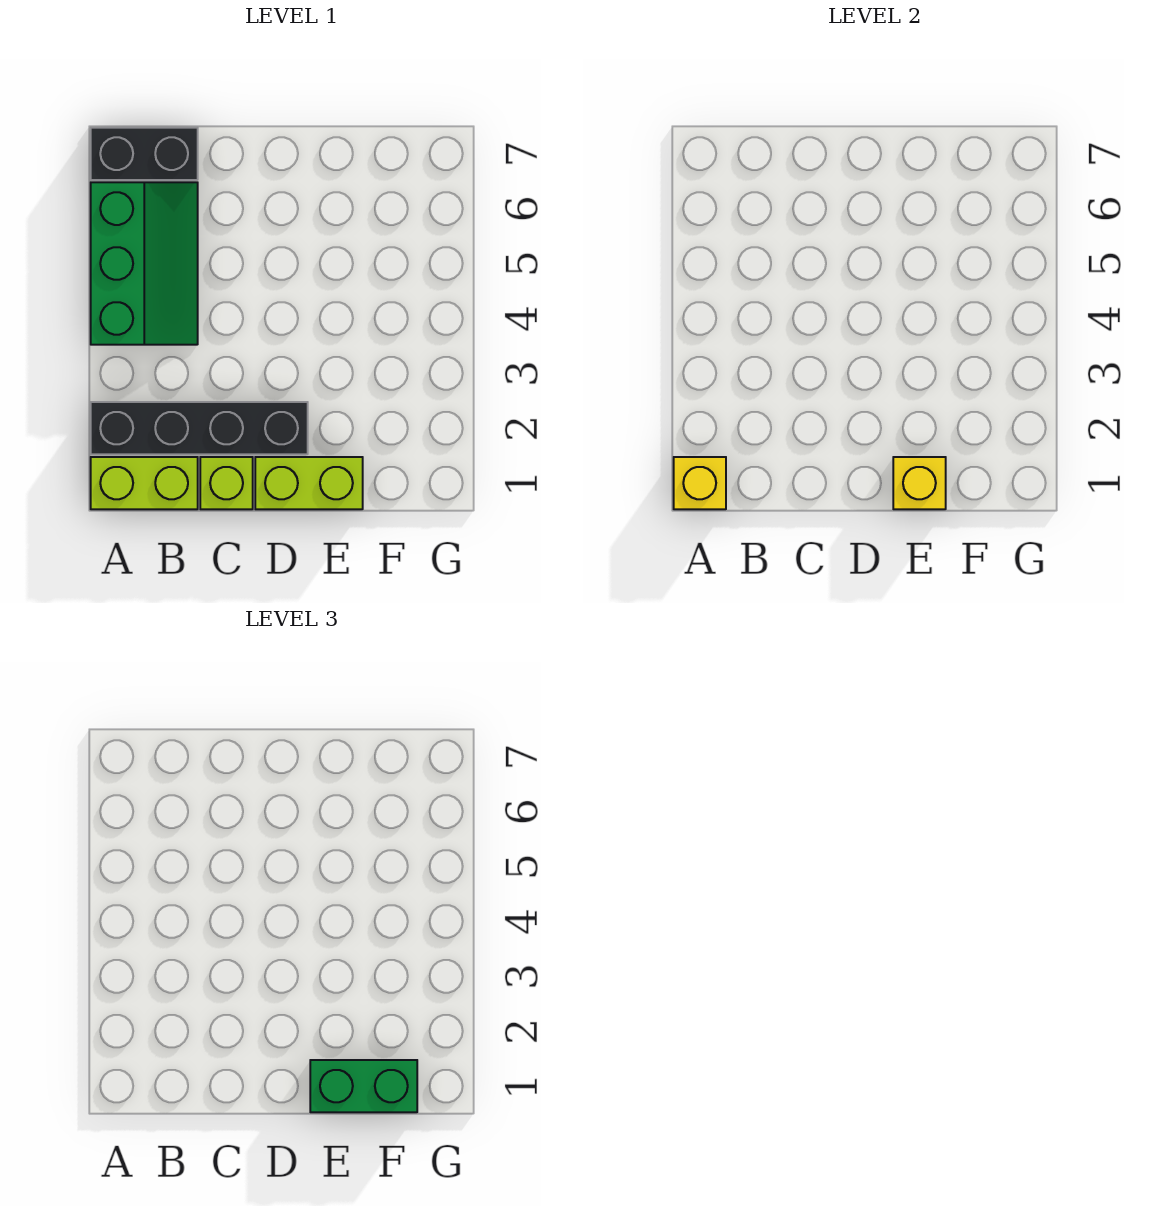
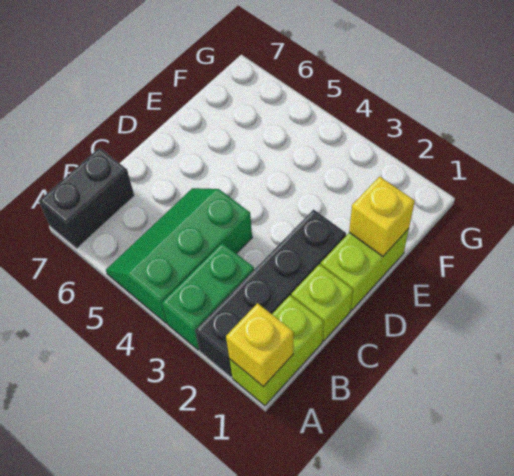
green slope A4:B6 level 1 top A -> green slope A4:C5 level 1 top 4
green brick E1:F1 level 3 -> green brick A3:B3 level 1

